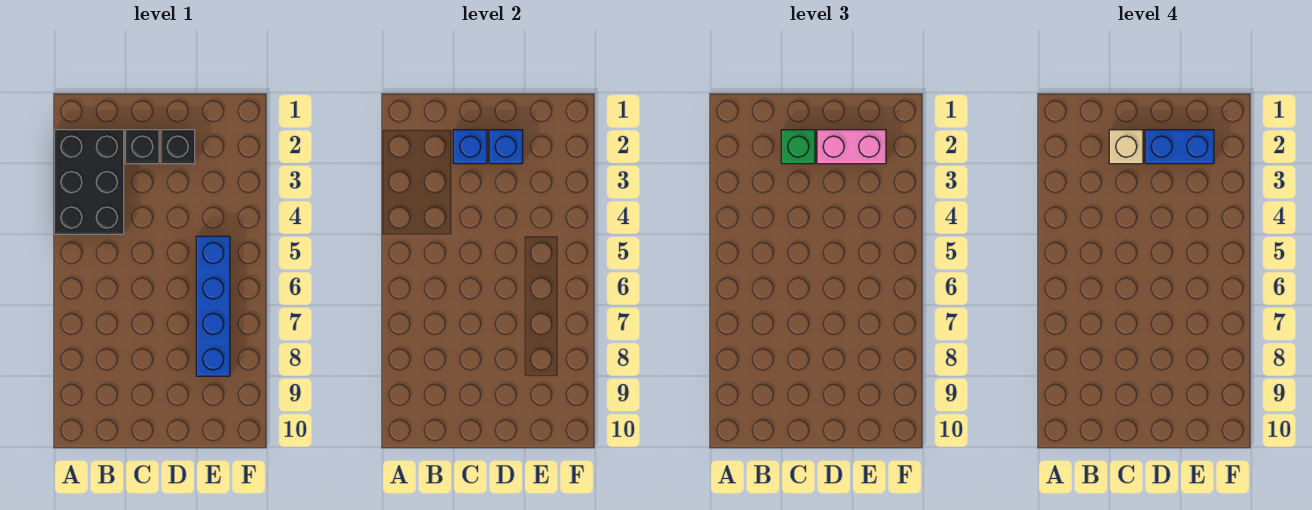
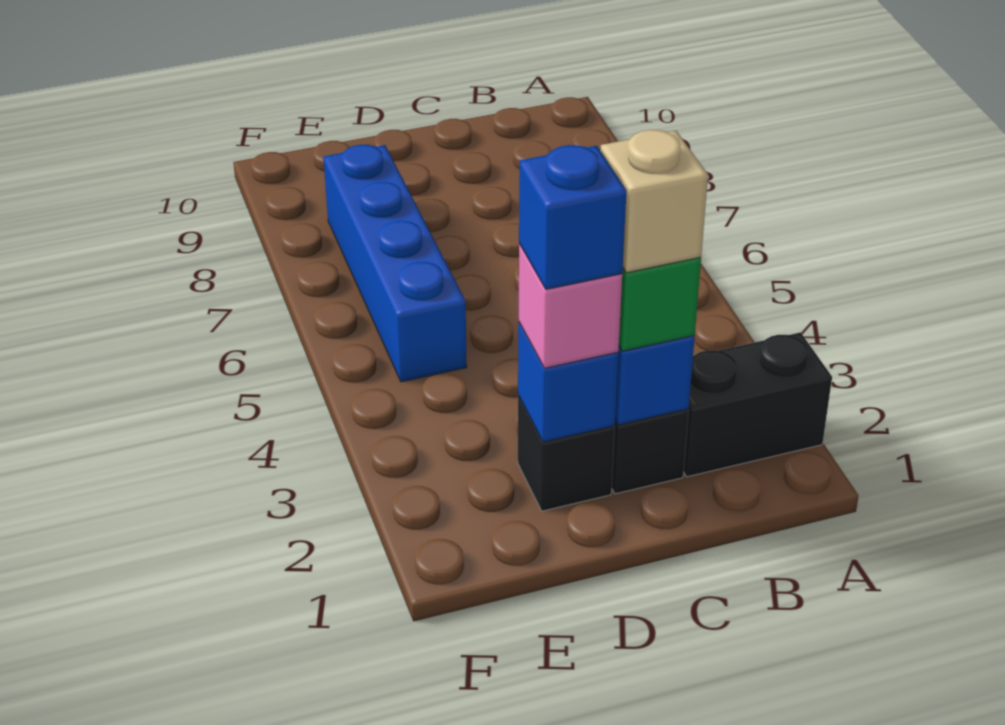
black brick A2:B4 level 1 -> black brick A2:B2 level 1
pink brick D2:E2 level 3 -> pink brick D2 level 3
blue brick D2:E2 level 4 -> blue brick D2 level 4

